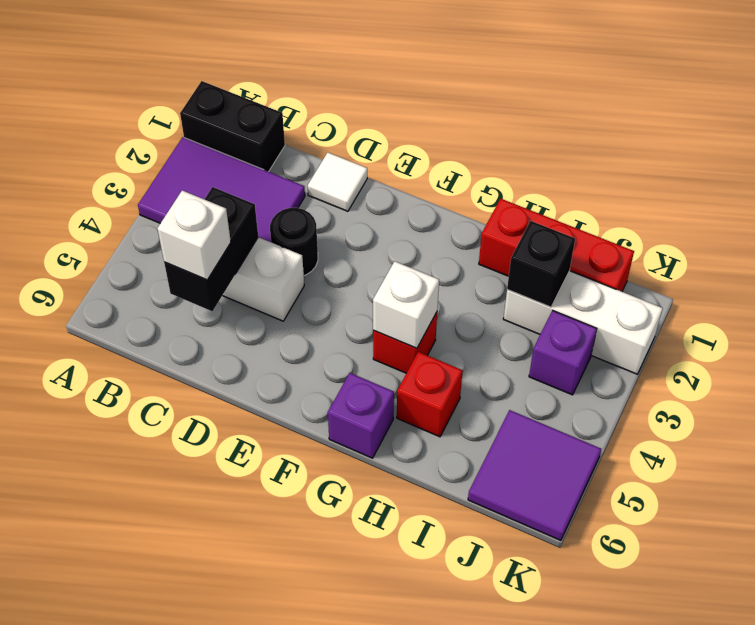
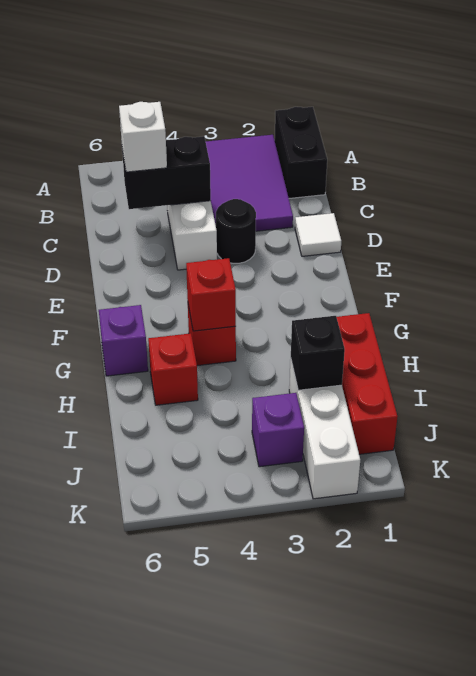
white brick G4 level 2 -> red brick G4 level 2
purple tile J5:K6 level 1 -> none

